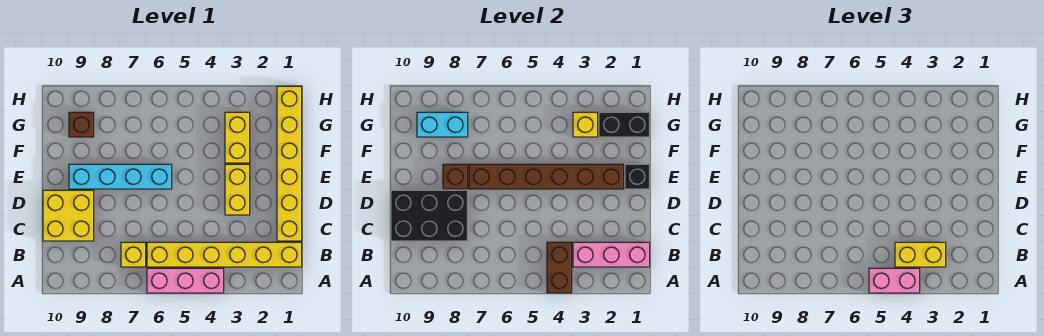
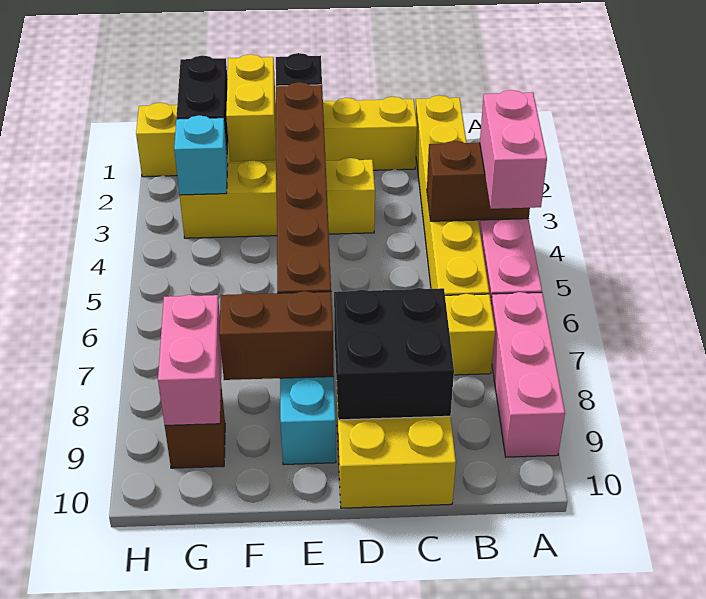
pink brick B1:B3 level 2 -> pink brick A7:A9 level 1
yellow brick B3:B4 level 3 -> yellow brick F1:F2 level 2
black brick C8:D10 level 2 -> black brick C8:D9 level 2
brown brick E8 level 2 -> brown brick E8:F8 level 2
yellow brick G3 level 2 -> cyan brick G3 level 2
cyan brick G8:G9 level 2 -> pink brick G8:G9 level 2

